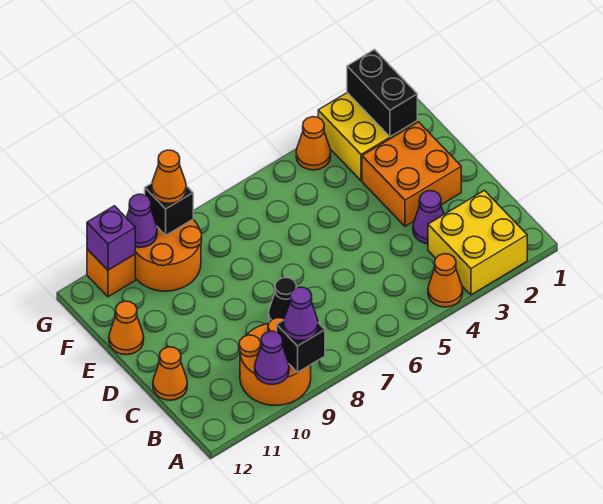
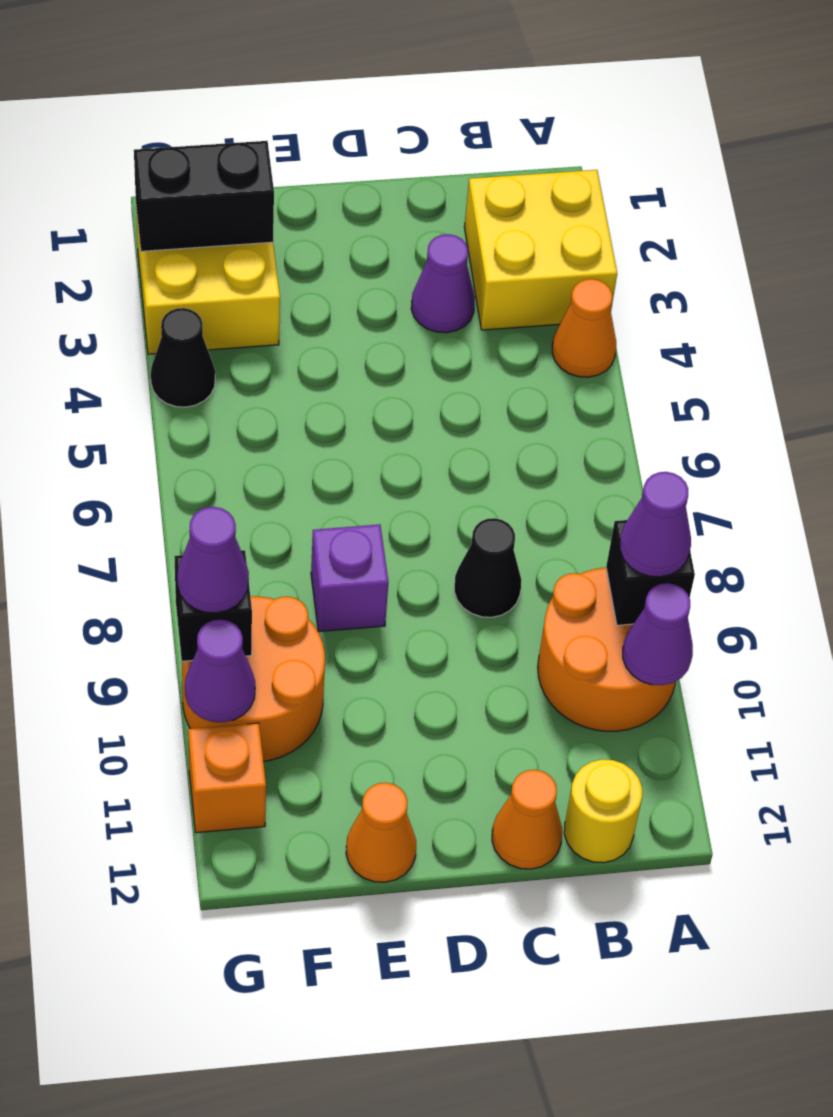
none -> yellow round brick B12 level 1
orange brick D2:E3 level 1 -> none
orange cone G4 level 1 -> black cone G4 level 1
orange cone G9 level 3 -> purple cone G9 level 3
purple brick G11 level 2 -> purple brick E8 level 1

